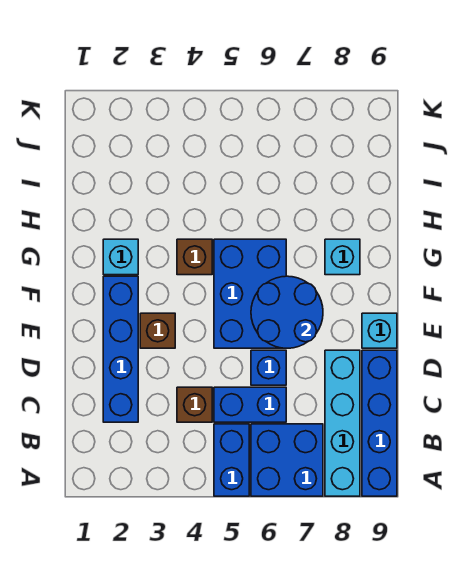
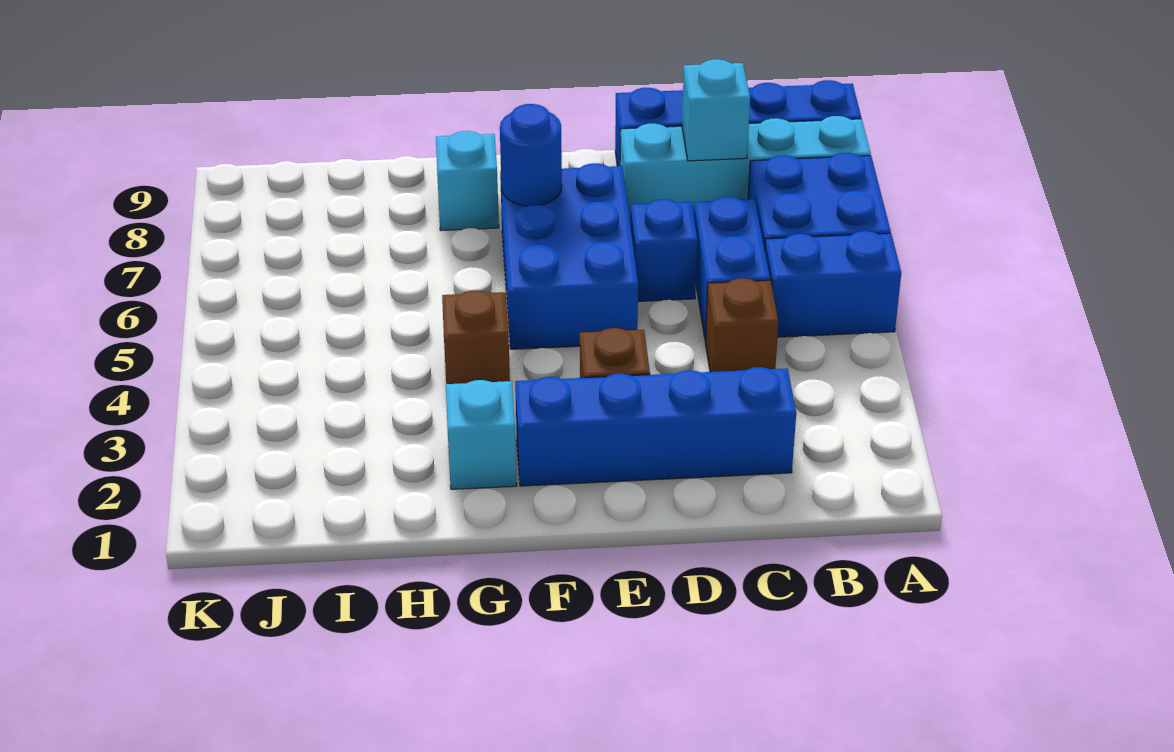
blue brick E5:G6 level 1 -> blue brick E5:F7 level 1
blue round brick E6:F7 level 2 -> blue round brick F7 level 2
cyan brick E9 level 1 -> cyan brick C8 level 2

